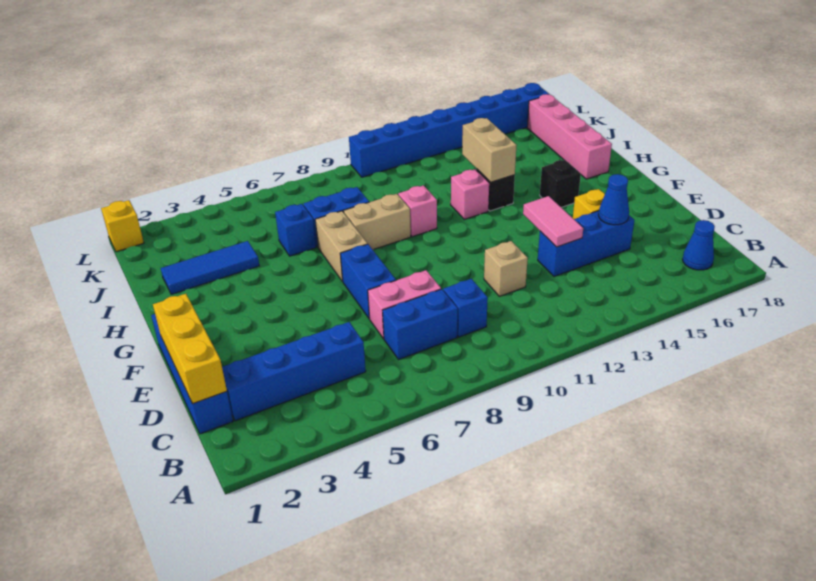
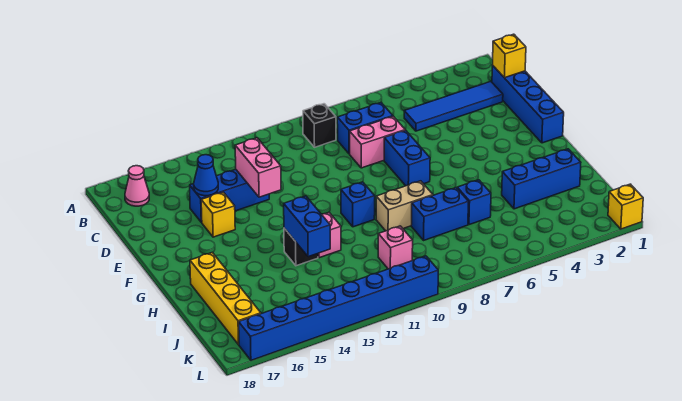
blue cone B17 level 1 -> pink cone B17 level 1
yellow brick C1:E1 level 2 -> yellow brick C1 level 2
blue brick C2:C5 level 1 -> blue tile C2:C5 level 1
blue brick C9 level 1 -> blue brick G10 level 1
tan brick D11 level 1 -> none
pink tile D13:E13 level 2 -> pink brick D13:E13 level 2
tan brick G7:H7 level 1 -> none
black brick G15 level 1 -> black brick B9 level 1
pink brick H10 level 1 -> pink brick J10 level 1
tan brick H13:I13 level 2 -> blue brick H13:I13 level 2
pink brick H17:K17 level 1 -> yellow brick H17:K17 level 1
blue tile I2:I4 level 1 -> blue brick I2:I4 level 1

